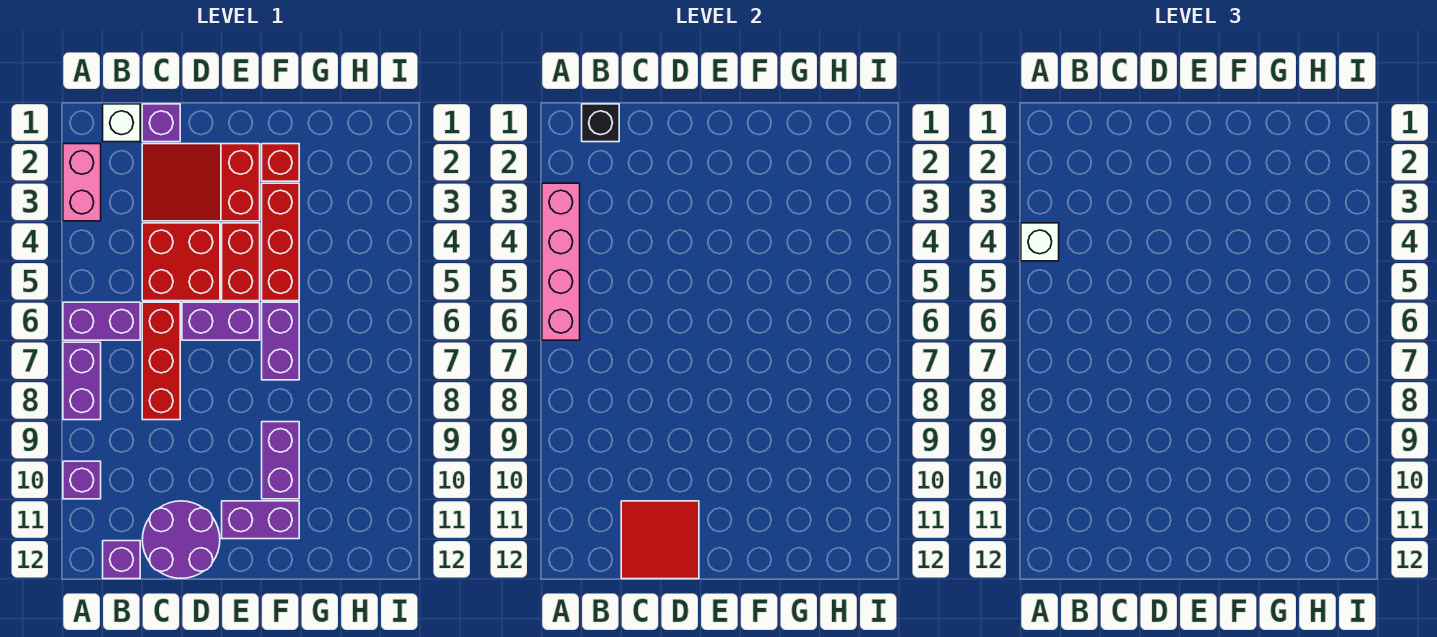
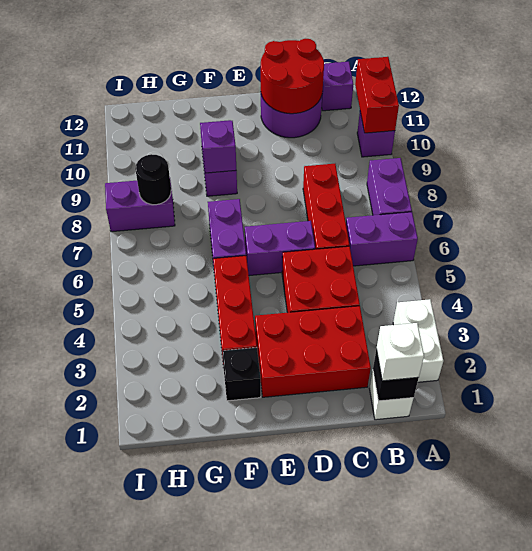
pink brick A2:A3 level 1 -> white brick A2:A3 level 1
pink brick A3:A6 level 2 -> none
white brick A4 level 3 -> white brick B1 level 3
purple brick C1 level 1 -> purple brick F9 level 2
red slope C2:E3 level 1 top E -> red brick C2:E3 level 1
red tile C11:D12 level 2 -> red round brick C11:D12 level 2
red brick E4:E5 level 1 -> red brick A10:A11 level 2
purple brick E11:F11 level 1 -> purple brick H8:I8 level 1
red brick F2 level 1 -> black brick F2 level 1
none -> black round brick H8 level 2

